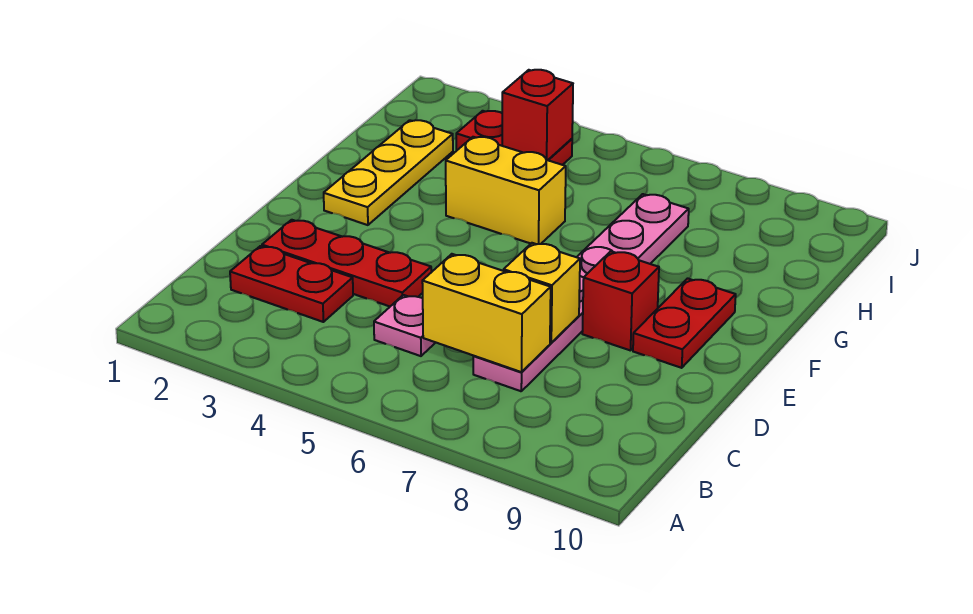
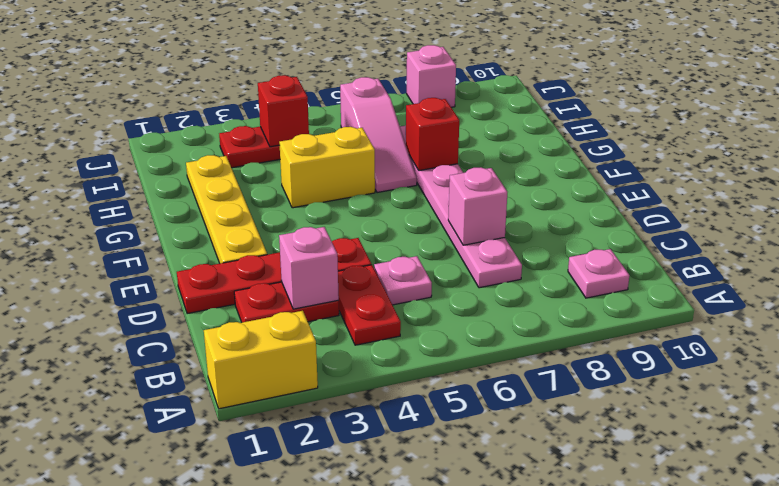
none -> pink plate B9 level 1
none -> pink brick C3 level 2
yellow brick C6:C7 level 2 -> yellow brick A1:A2 level 1
red plate D2:D4 level 1 -> red plate D1:D4 level 1
yellow brick D7 level 2 -> pink brick D7 level 2
red brick E8 level 1 -> red brick G7 level 2
red plate E9:F9 level 1 -> red plate B4:C4 level 1
yellow plate F2:H2 level 1 -> yellow plate E2:H2 level 1
none -> pink slope G6:I6 level 1 top I
none -> pink brick J8 level 1

